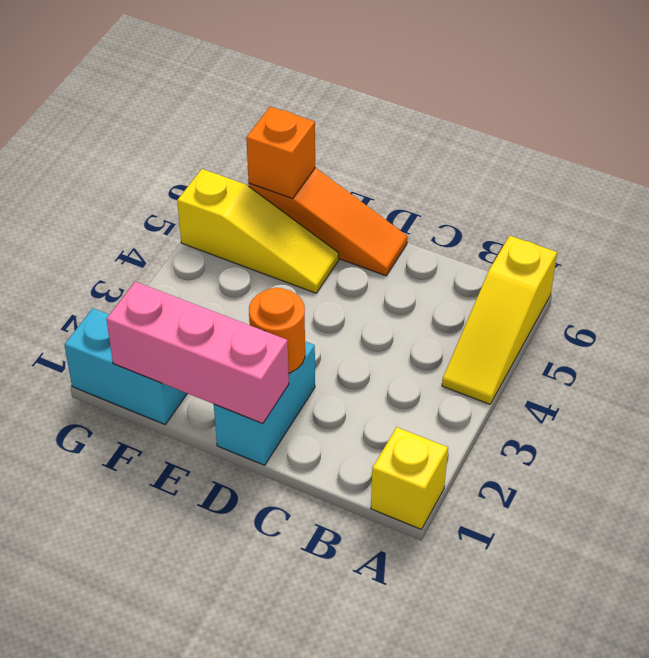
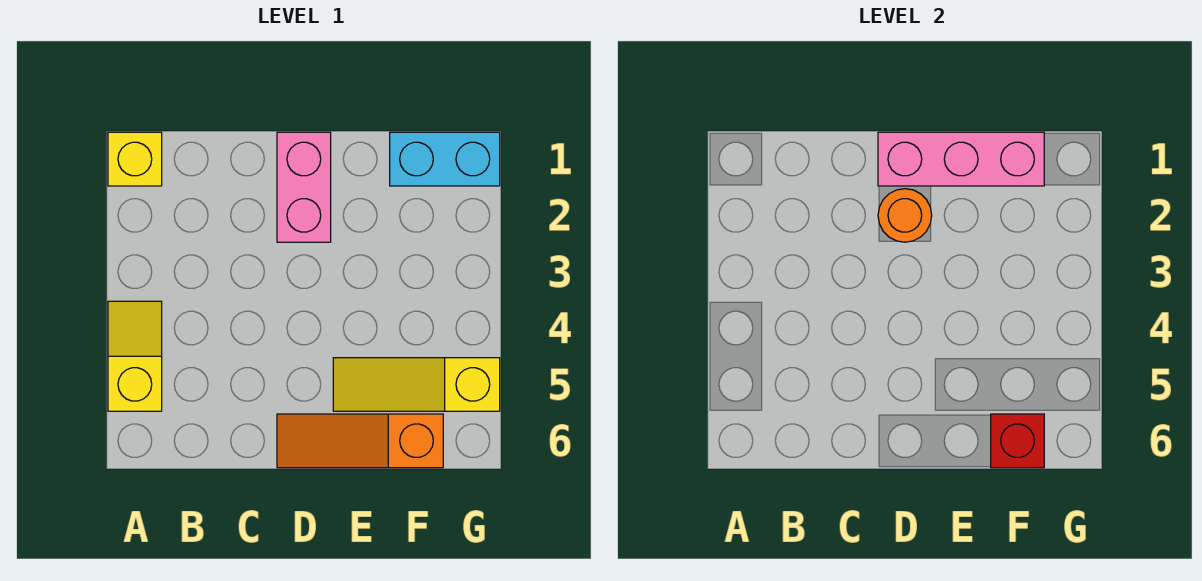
yellow slope A4:A6 level 1 top 6 -> yellow slope A4:A5 level 1 top 5
cyan brick D1:D2 level 1 -> pink brick D1:D2 level 1
orange brick F6 level 2 -> red brick F6 level 2

